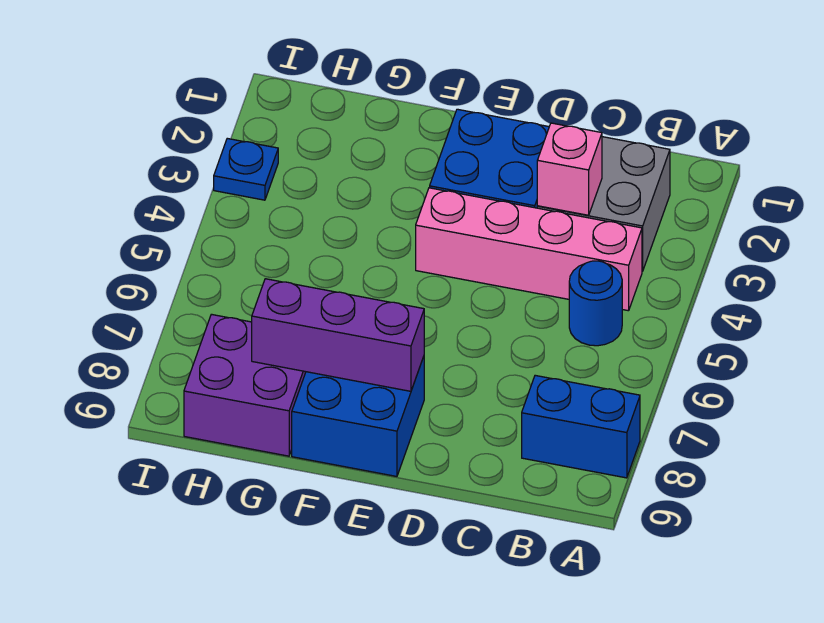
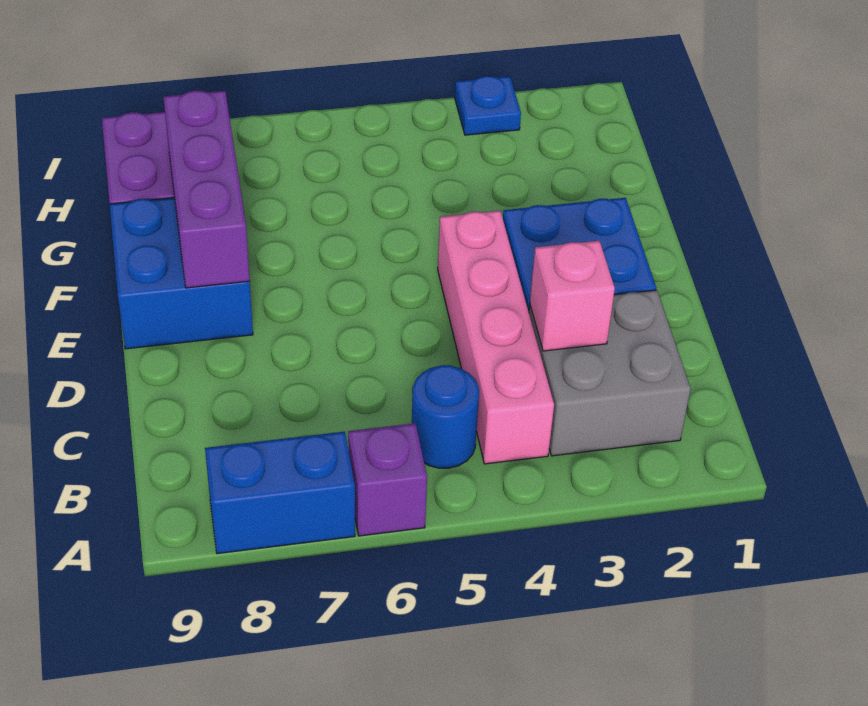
none -> purple brick A6 level 1
blue brick A8:B8 level 1 -> blue brick A7:A8 level 1

